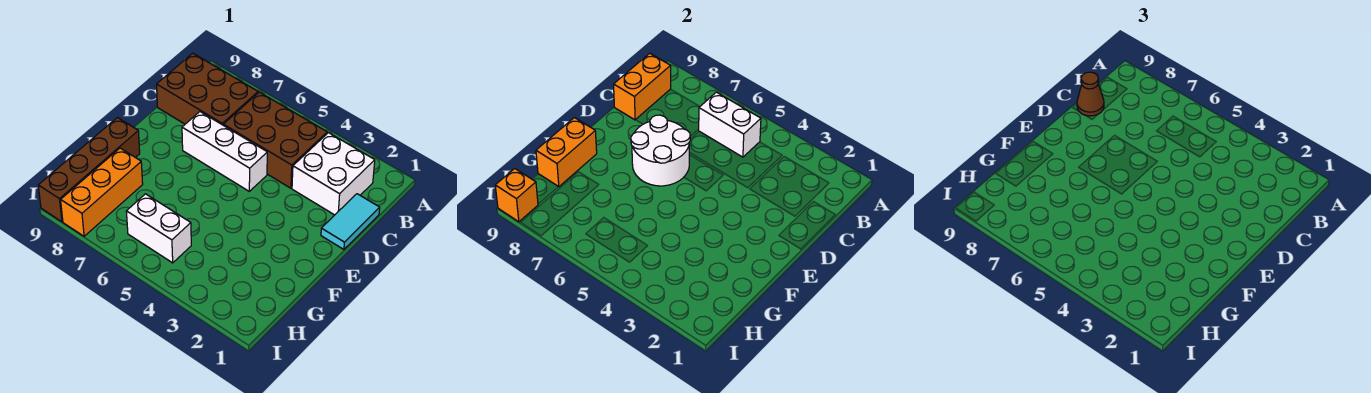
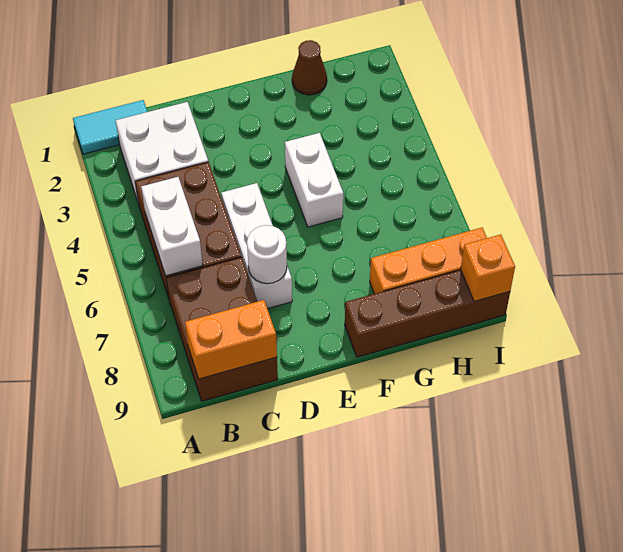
cyan tile C1:D1 level 1 -> cyan tile A1:B1 level 1
brown cone C9 level 3 -> brown cone G1 level 1
white round brick D6:E7 level 2 -> white round brick D7 level 2
orange brick F9:G9 level 2 -> none
white brick H5:H6 level 1 -> white brick F4:F5 level 1

